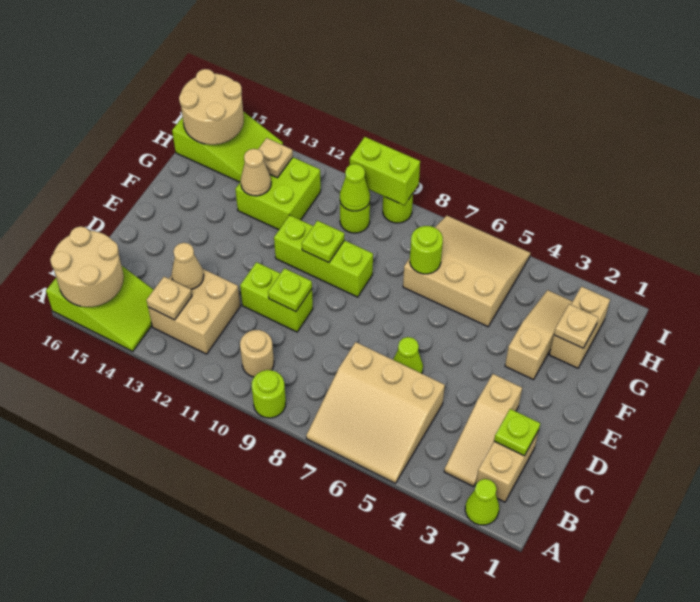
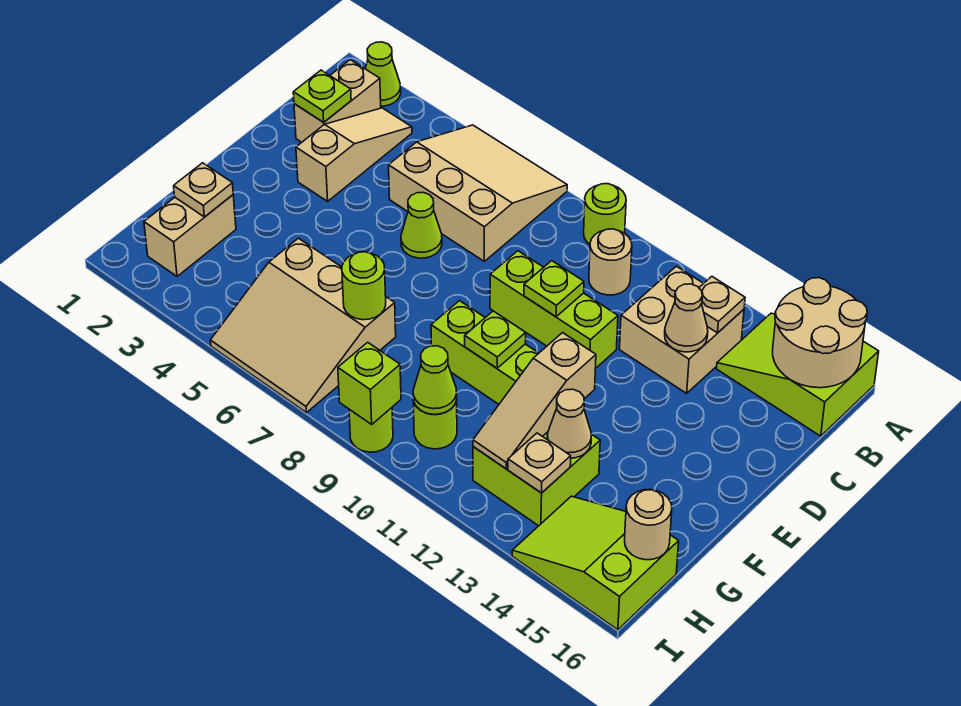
lime brick D10:D11 level 1 -> lime brick D9:D11 level 1
tan slope F3:H3 level 1 top F -> tan slope F12:H12 level 2 top F
tan round brick H15:I16 level 2 -> tan round brick H16 level 2
lime brick I9:I10 level 2 -> lime brick I9 level 2

